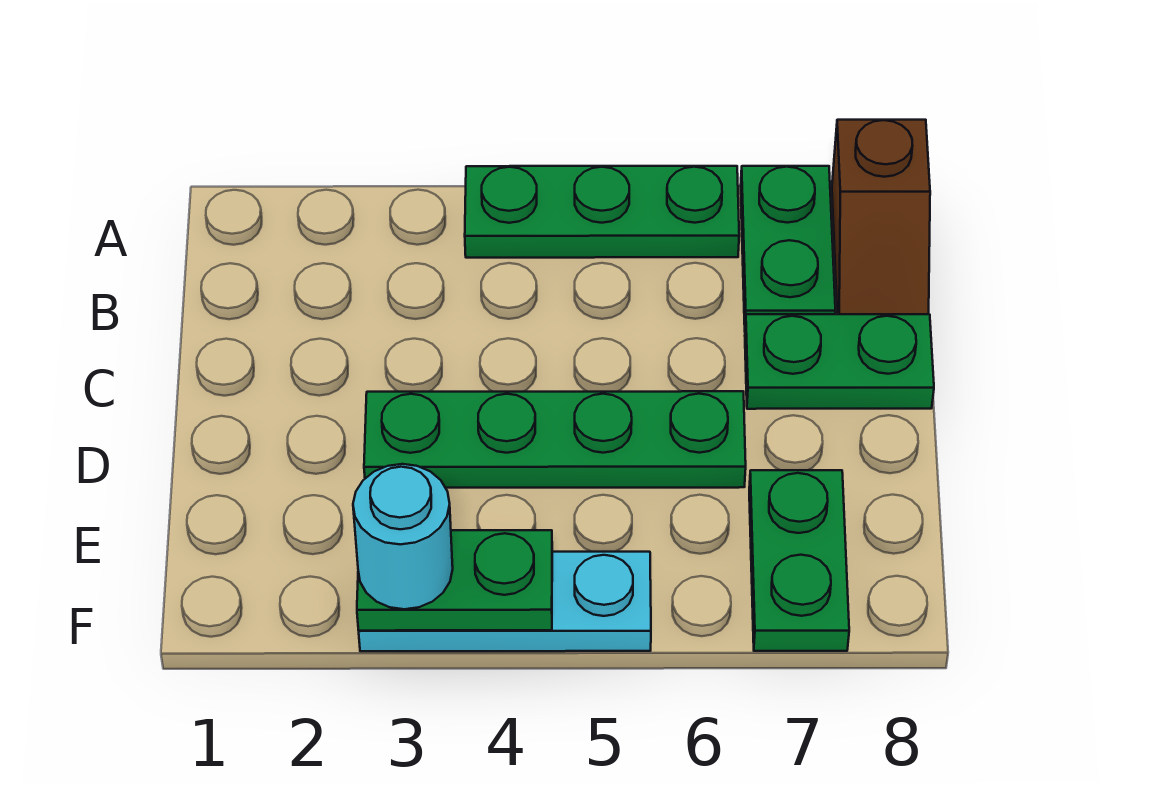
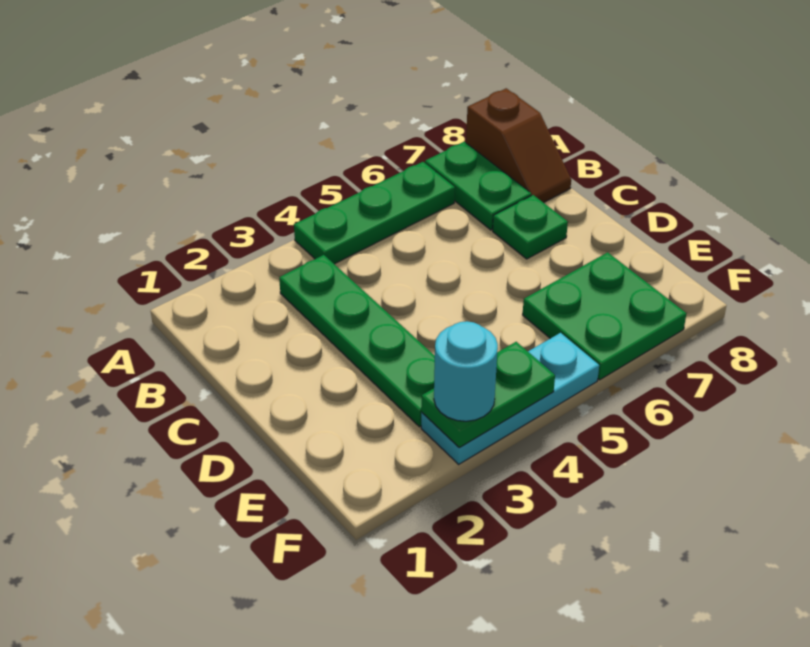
green plate C7:C8 level 1 -> green plate C7 level 1
green plate D3:D6 level 1 -> green plate B3:E3 level 1
green plate E7:F7 level 1 -> green plate E6:F7 level 1

